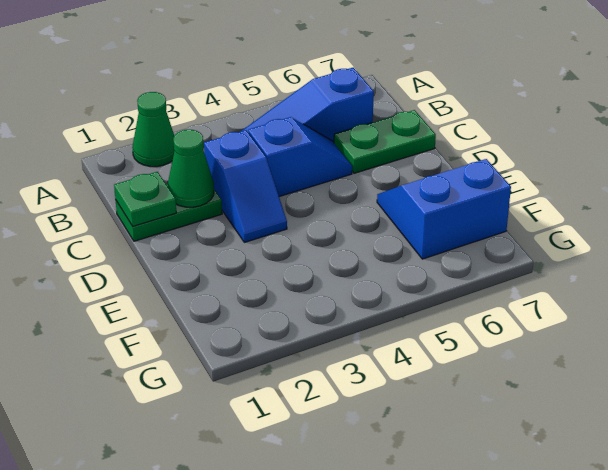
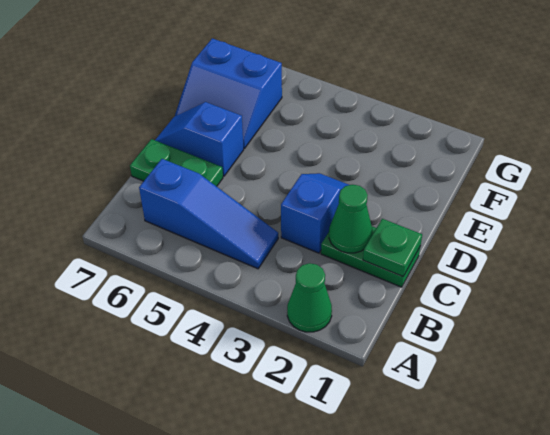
blue slope C4:C5 level 1 top 4 -> blue slope D6:D7 level 1 top 6

